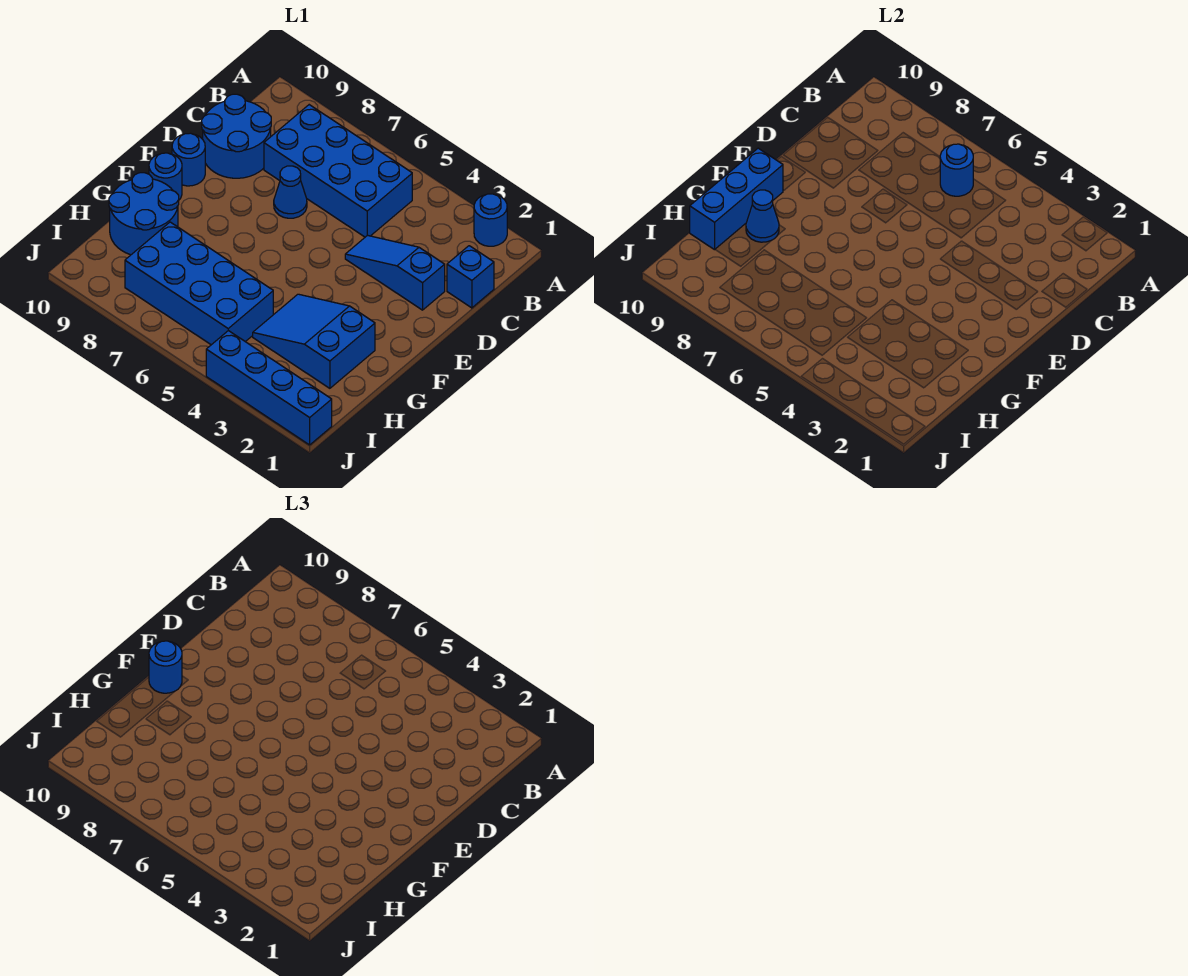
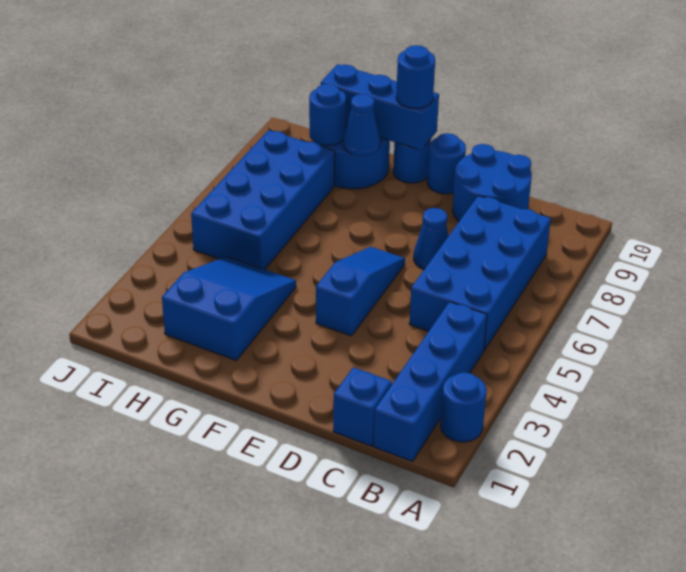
blue round brick B6 level 2 -> blue round brick H9 level 2
blue slope D2:D4 level 1 top 2 -> blue slope E4:E6 level 1 top 4
blue brick J1:J4 level 1 -> blue brick B1:B4 level 1

